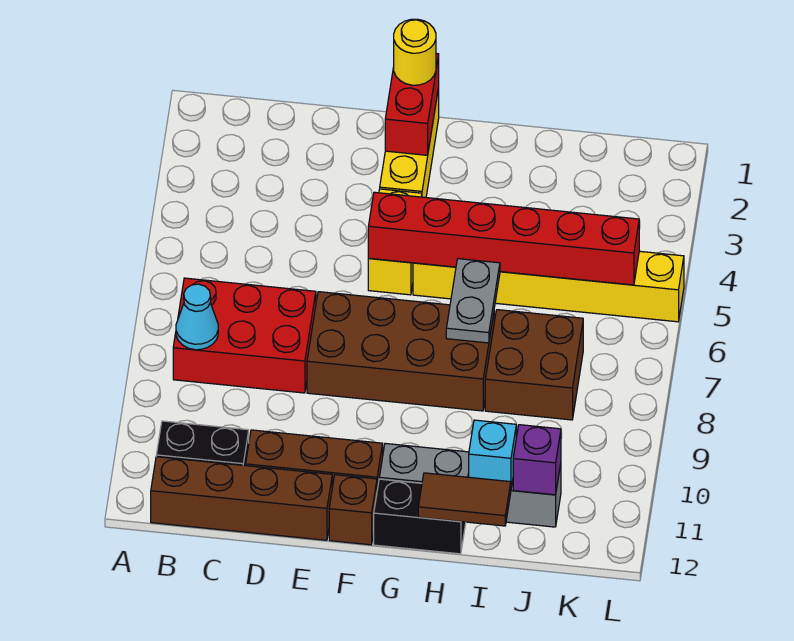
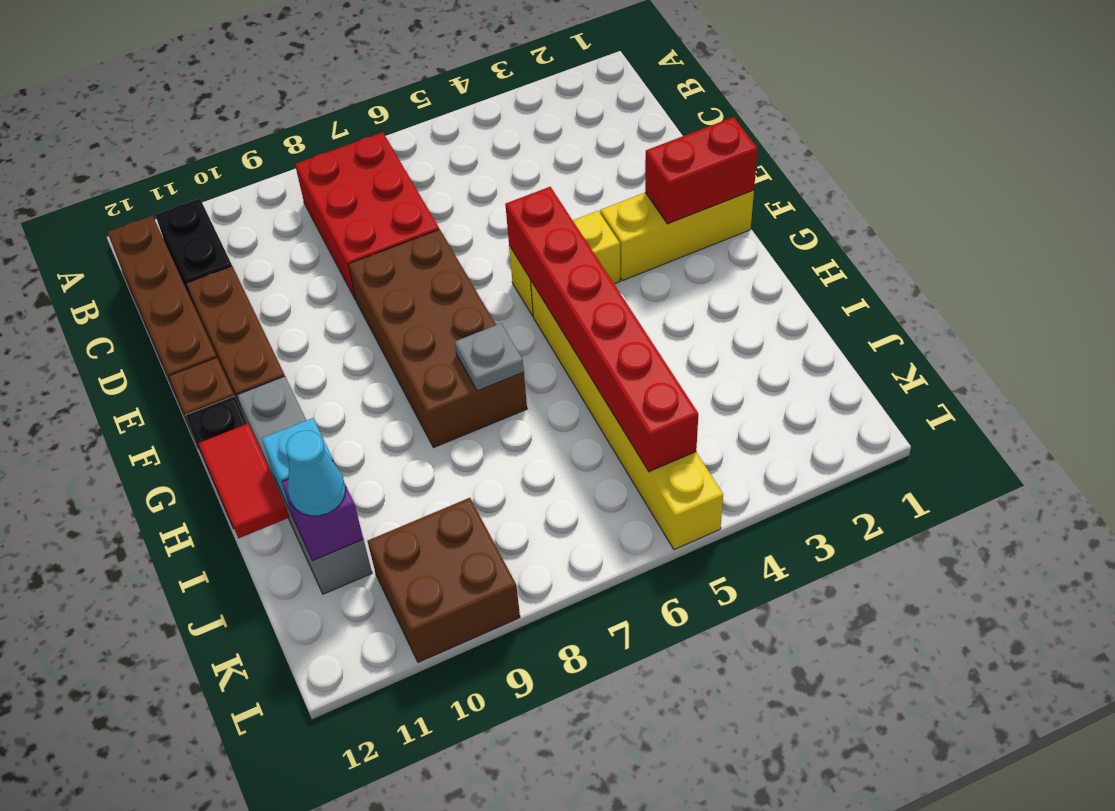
cyan cone B8 level 2 -> cyan cone J11 level 3
yellow round brick F1 level 3 -> none
grey plate H6:H7 level 2 -> grey plate H7 level 2
brown tile H12:I12 level 2 -> red tile H12:I12 level 2
brown brick I7:J8 level 1 -> brown brick K9:L10 level 1

